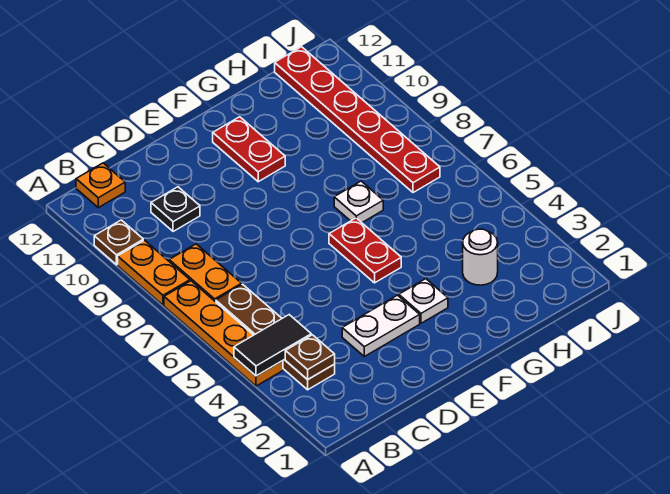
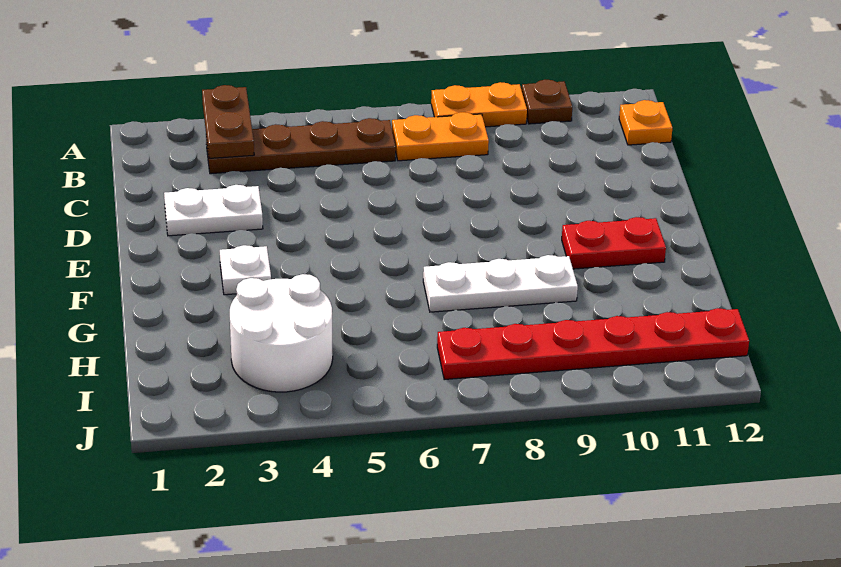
orange plate A4:A7 level 1 -> none
black tile A4:B4 level 2 -> none
brown plate B3 level 2 -> brown plate A3:B3 level 2
black plate C10 level 1 -> none
white plate D3:E3 level 1 -> white plate D2:D3 level 1
red plate F5:F6 level 1 -> none
white plate G7 level 1 -> white plate G7:G9 level 1
white round brick H3 level 1 -> white round brick H3:I4 level 1

